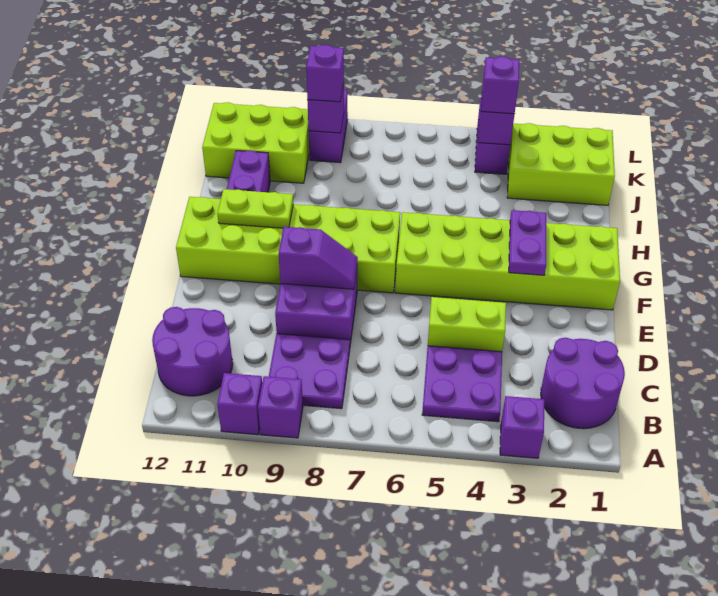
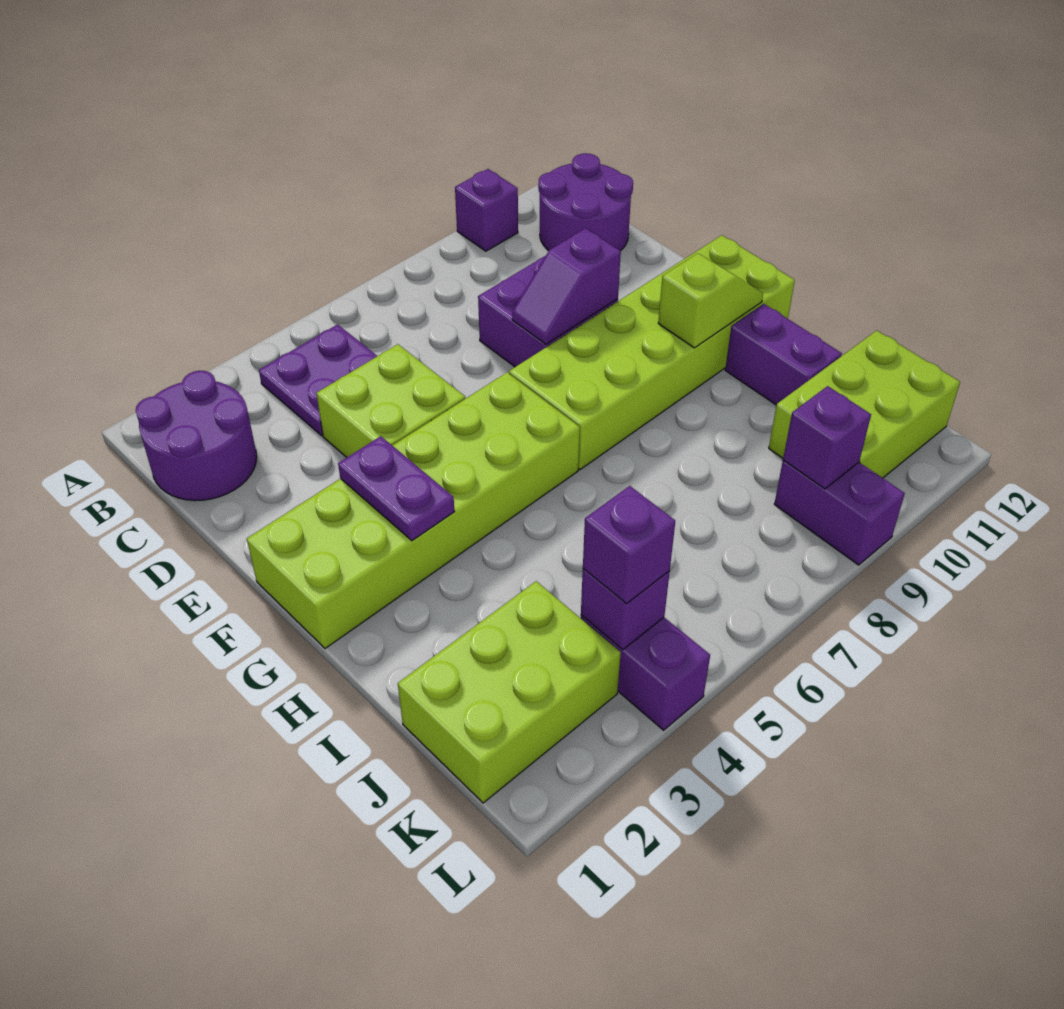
purple brick A3 level 1 -> none
purple brick A9 level 1 -> none
purple plate B8:C9 level 1 -> none
lime brick D4:D5 level 1 -> lime brick D4:E5 level 1
lime plate G10:G11 level 2 -> lime slope G10:G11 level 2 top 10
purple brick K9 level 3 -> none

